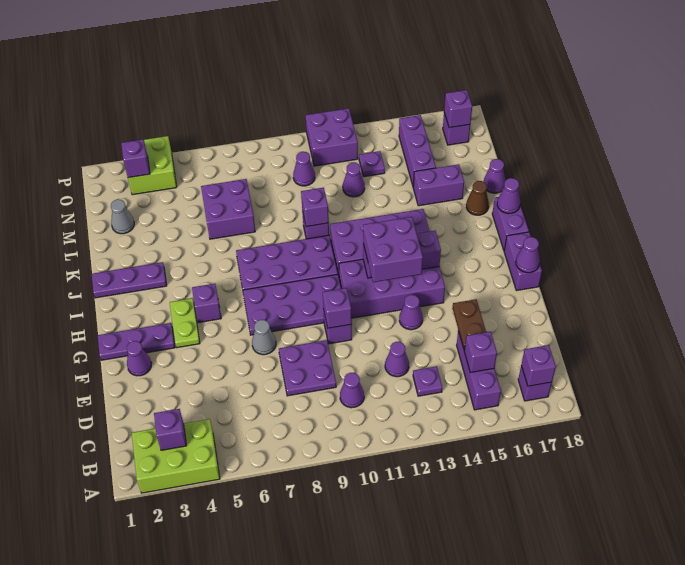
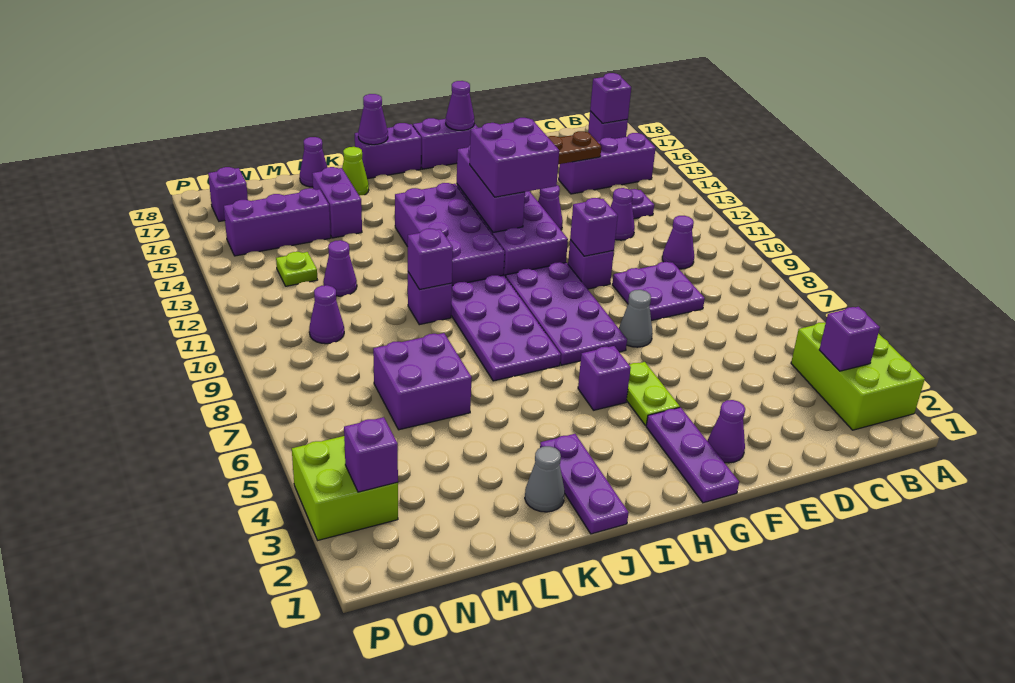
purple brick C15 level 2 -> none
lime plate G4:H4 level 1 -> lime plate G4:G5 level 1
brown cone K17 level 1 -> lime cone K17 level 1
grey cone M2 level 1 -> grey cone K2 level 1
purple plate N13 level 1 -> lime plate N13 level 1
purple brick O11:P12 level 1 -> none
purple brick O17 level 2 -> none

